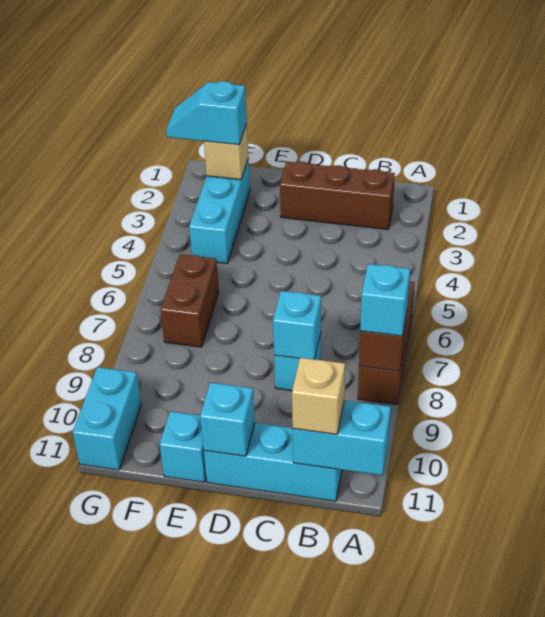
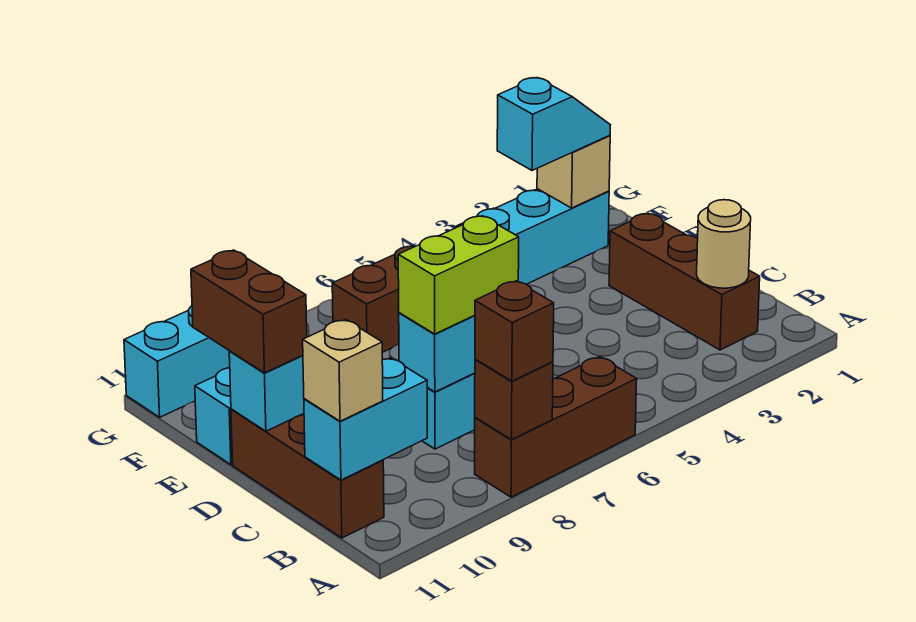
cyan brick A8 level 3 -> brown brick A8 level 3
cyan brick A11:B11 level 2 -> cyan brick B10:B11 level 2
none -> tan round brick B2 level 2
cyan brick B11:D11 level 1 -> brown brick B11:D11 level 1
none -> lime brick C7:C8 level 3
none -> brown brick D11:E11 level 3
cyan slope F2:G2 level 3 top F -> cyan slope F2:F3 level 3 top 3

